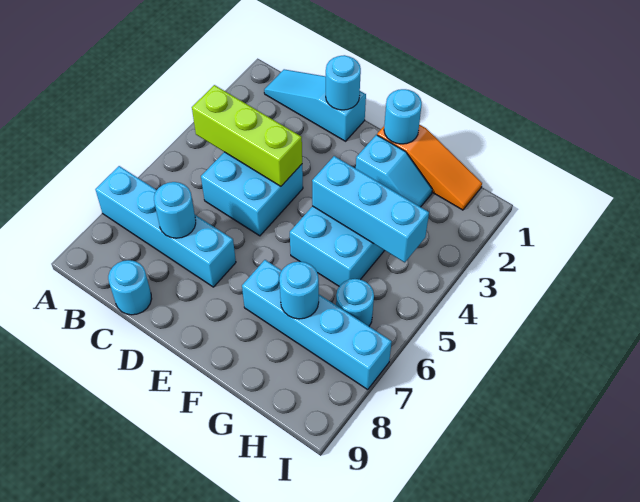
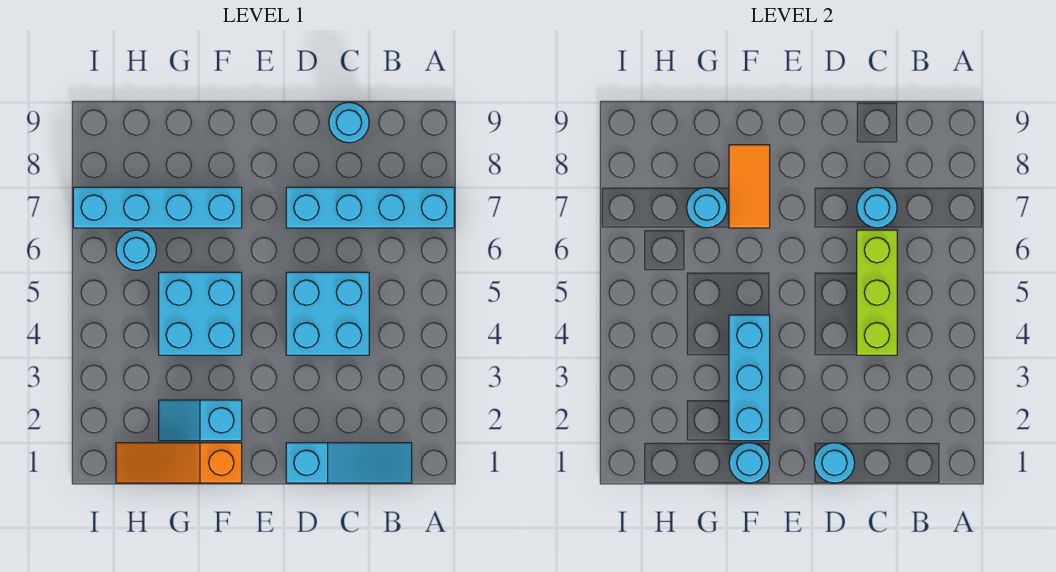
lime brick B4:D4 level 2 -> lime brick C4:C6 level 2
cyan brick F4:H4 level 2 -> cyan brick F2:F4 level 2
none -> orange tile F7:F8 level 2

